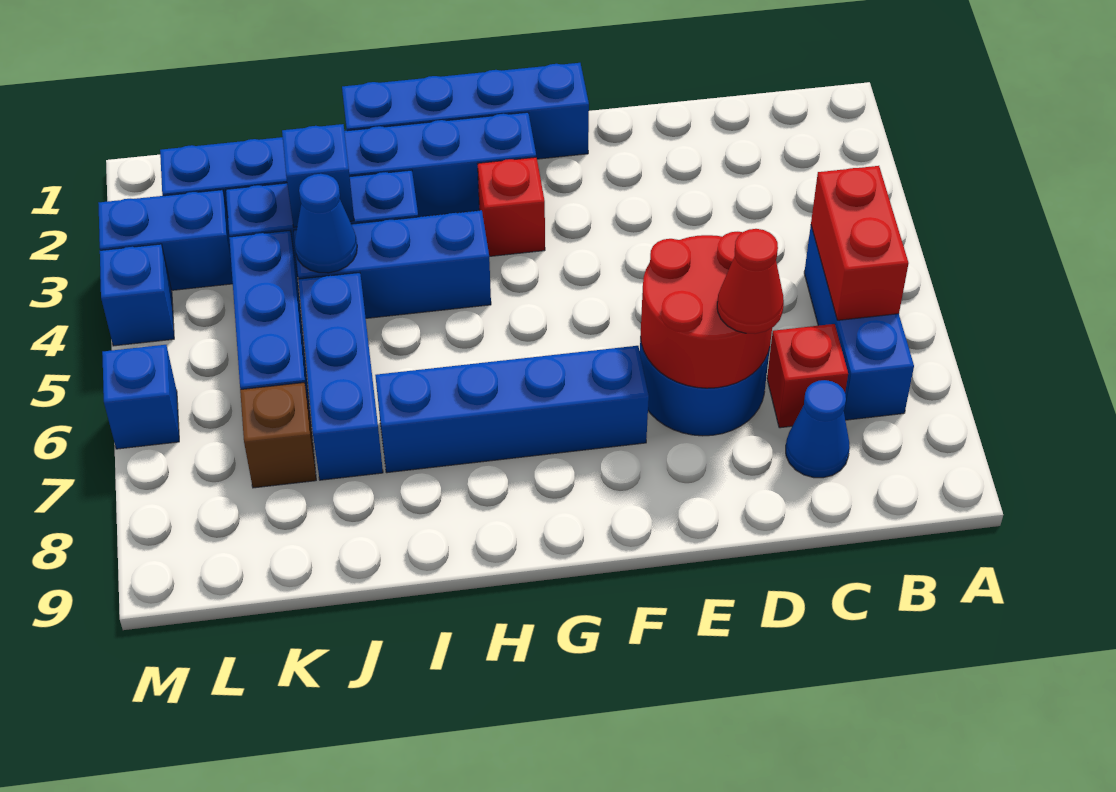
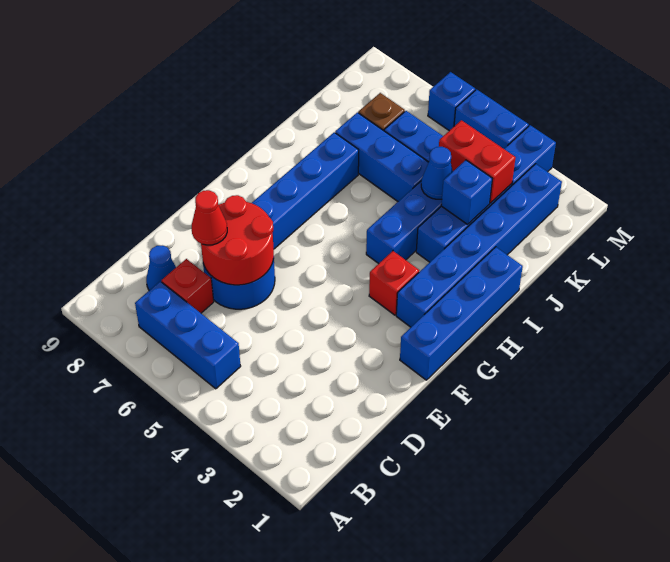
red brick B5:B6 level 2 -> red brick K3:K4 level 2
blue brick M4 level 1 -> blue brick M4:M5 level 1

